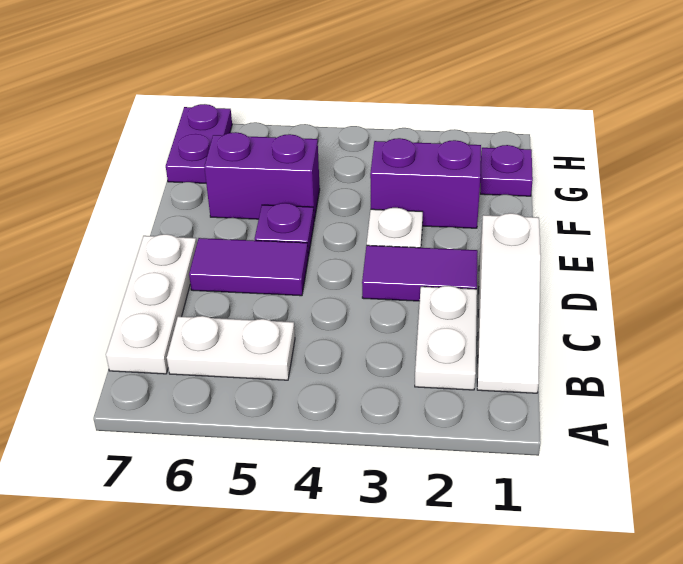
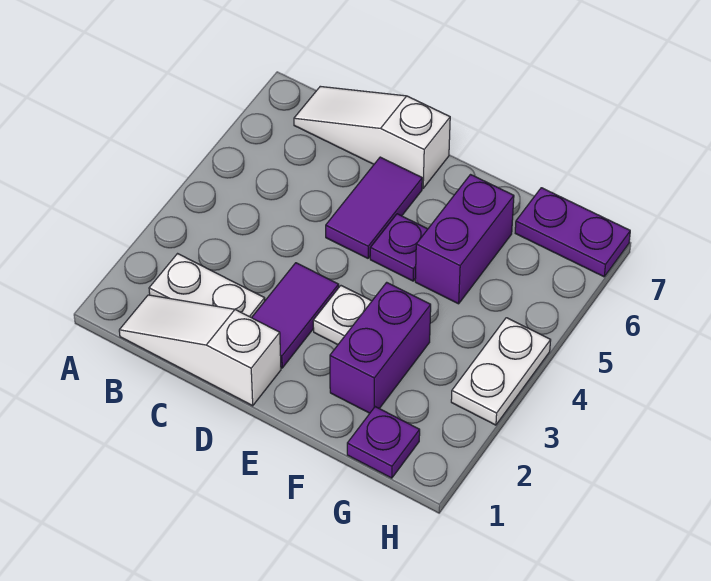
white plate B5:B6 level 1 -> white plate H3:H4 level 1
white plate B7:D7 level 1 -> white slope B7:D7 level 1 top D

